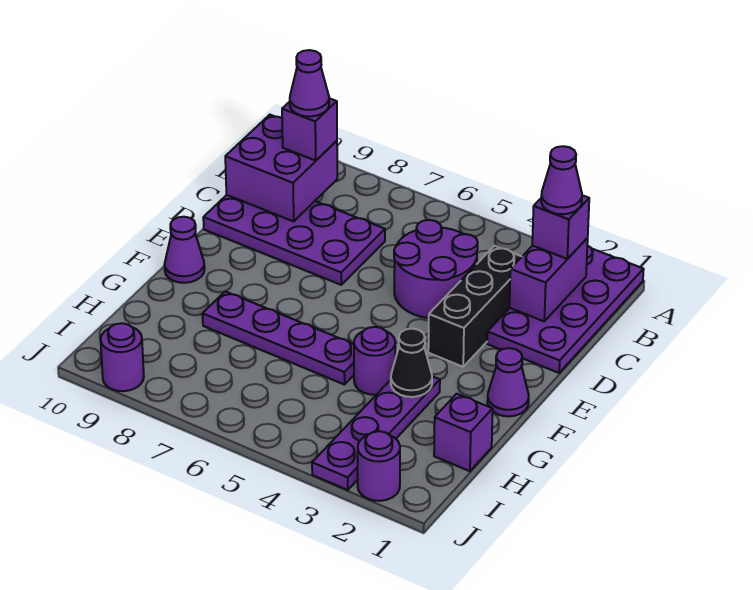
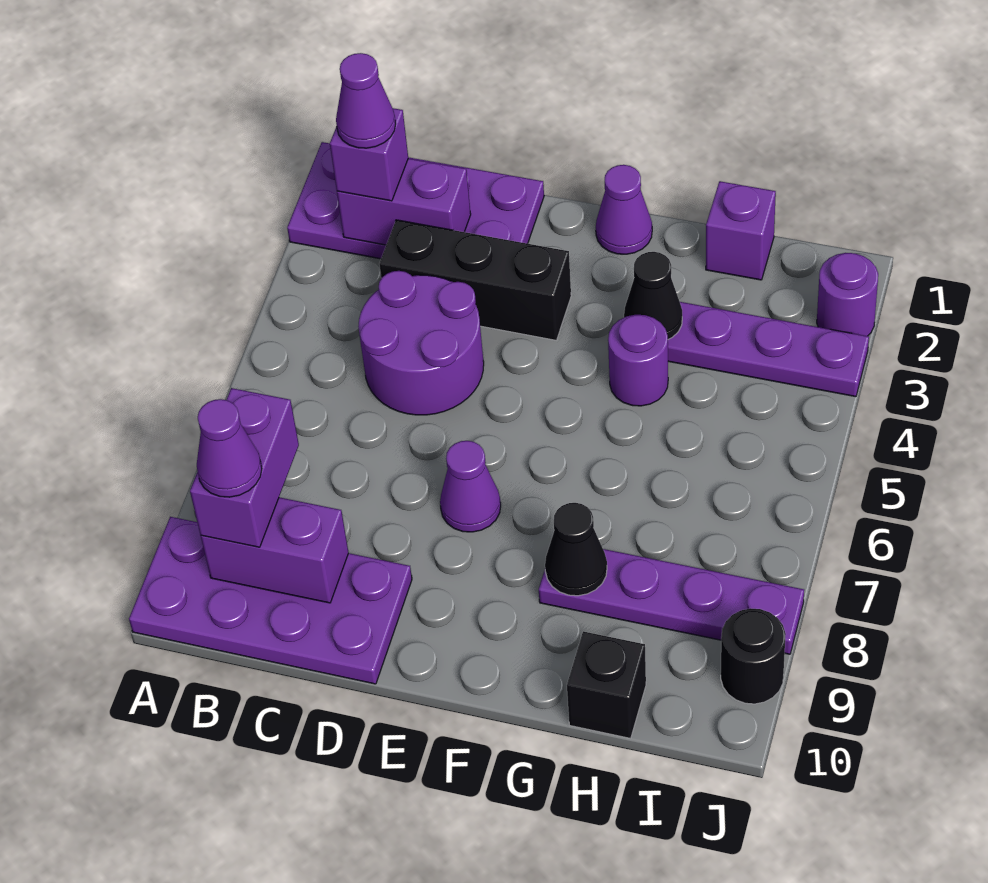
purple brick B9:C10 level 2 -> purple brick B9:C9 level 2
purple brick B9 level 3 -> purple brick B8:B9 level 3
purple plate C7:D10 level 1 -> purple plate A9:D10 level 1
purple cone F10 level 1 -> purple cone E7 level 1
purple plate G5:G8 level 1 -> purple plate G8:J8 level 1
none -> black cone G8 level 2
none -> black brick H10 level 1
purple round brick J9 level 1 -> black round brick J9 level 1

